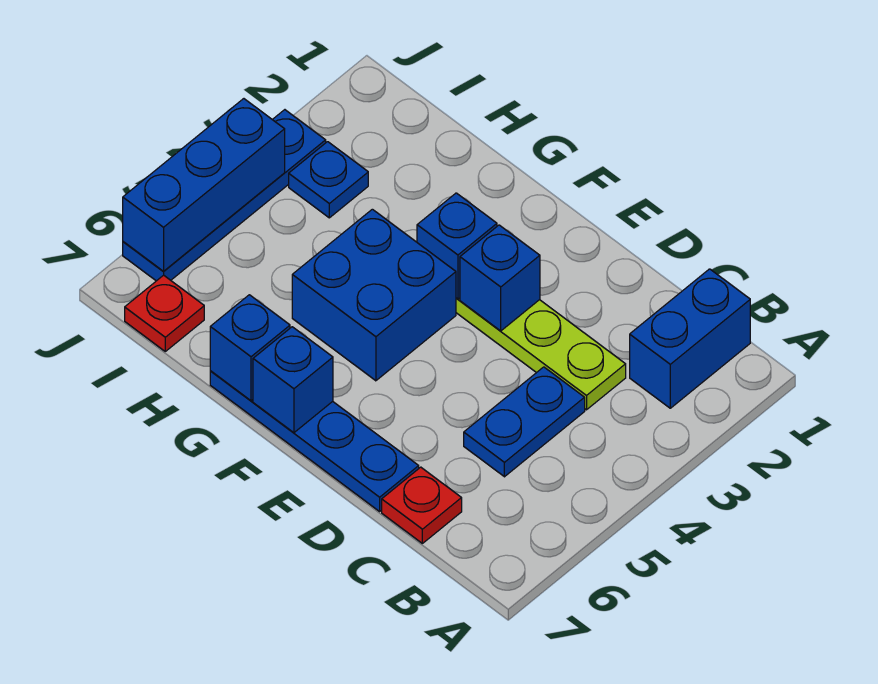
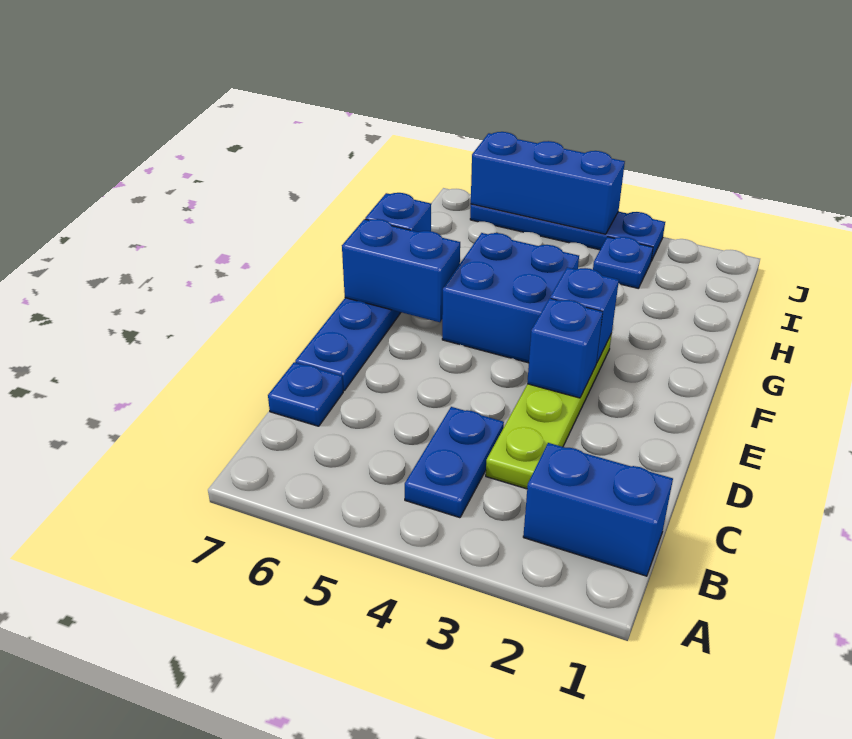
blue plate C4:C5 level 1 -> blue plate B4:C4 level 1
red plate C7 level 1 -> blue plate C7 level 1
blue brick F7 level 2 -> blue brick F6:F7 level 2
red plate I7 level 1 -> none

